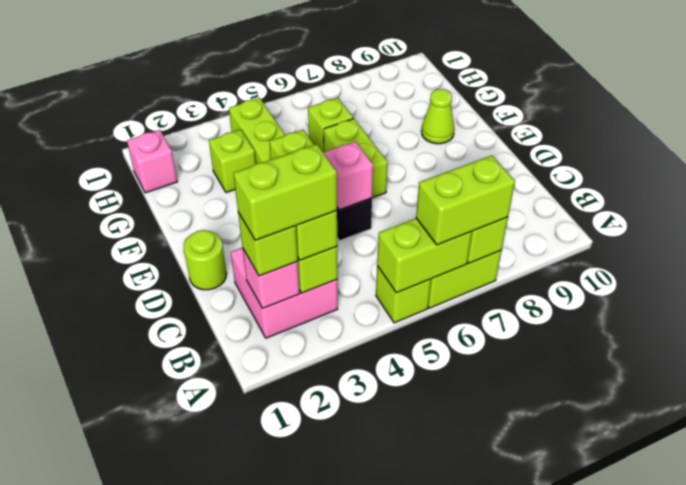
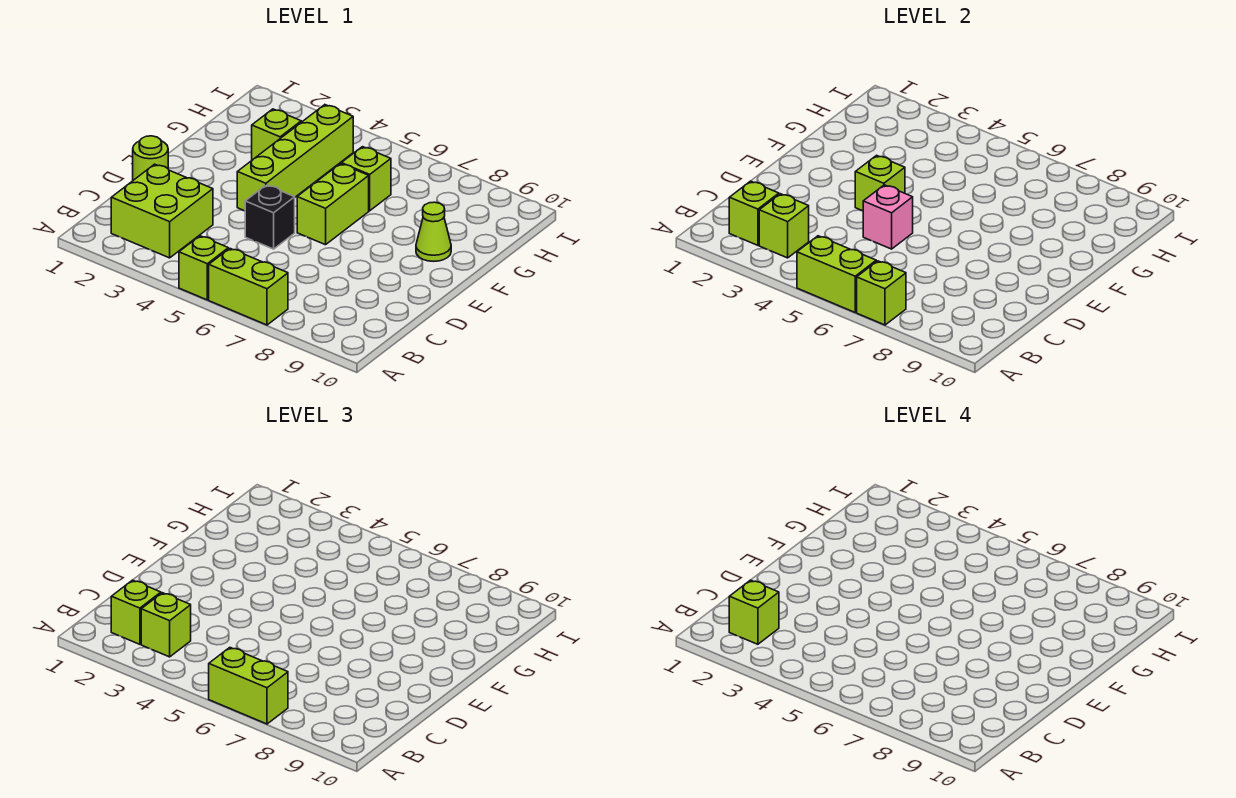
pink brick B2:C3 level 1 -> lime brick B2:C3 level 1
pink brick B2 level 2 -> lime brick B2 level 2
lime brick B2:B3 level 4 -> lime brick B2 level 4
pink brick H1 level 1 -> none

